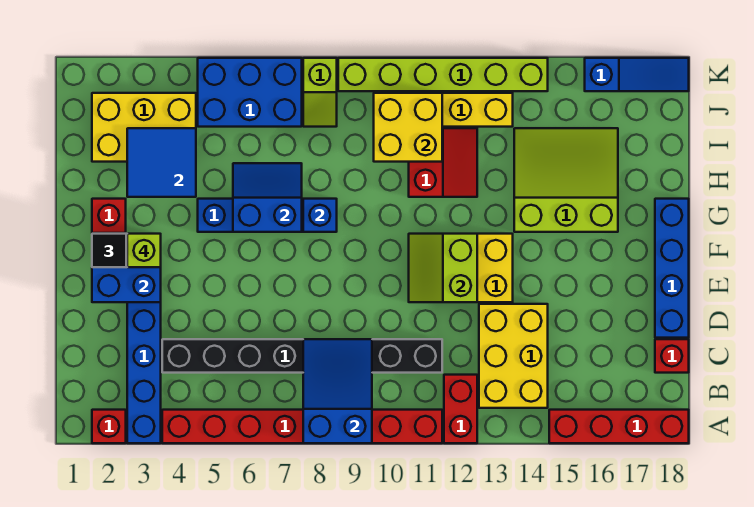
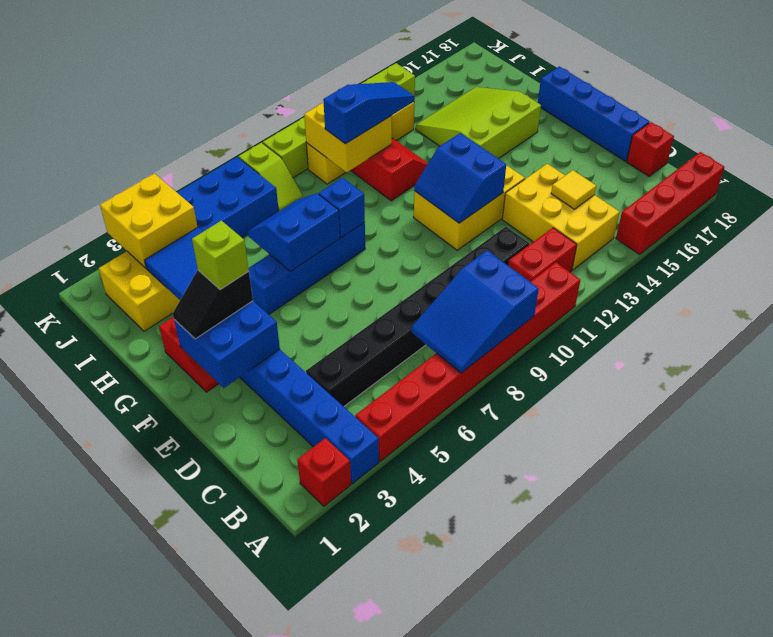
blue slope A8:C9 level 2 top A -> blue slope A7:B9 level 2 top 9
red brick A12:B12 level 1 -> red brick B11:B12 level 1
none -> yellow tile C14 level 2
lime slope E11:F12 level 2 top 12 -> blue slope E11:F12 level 2 top 12
none -> yellow brick J3:K4 level 2
blue slope K16:K18 level 1 top 16 -> blue slope I10:I12 level 3 top 10

